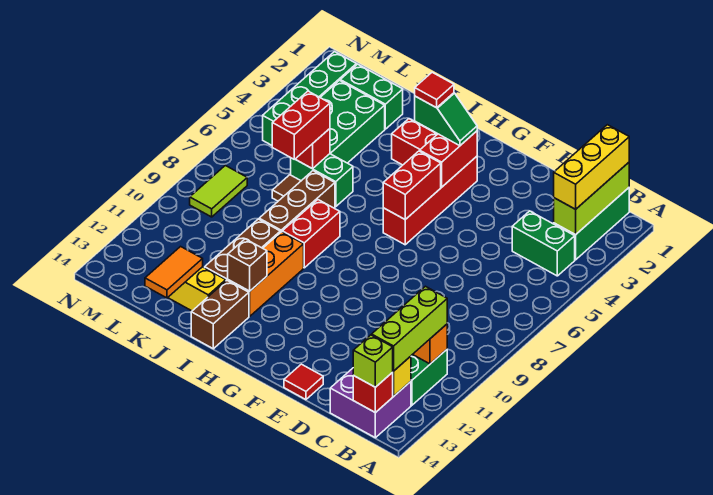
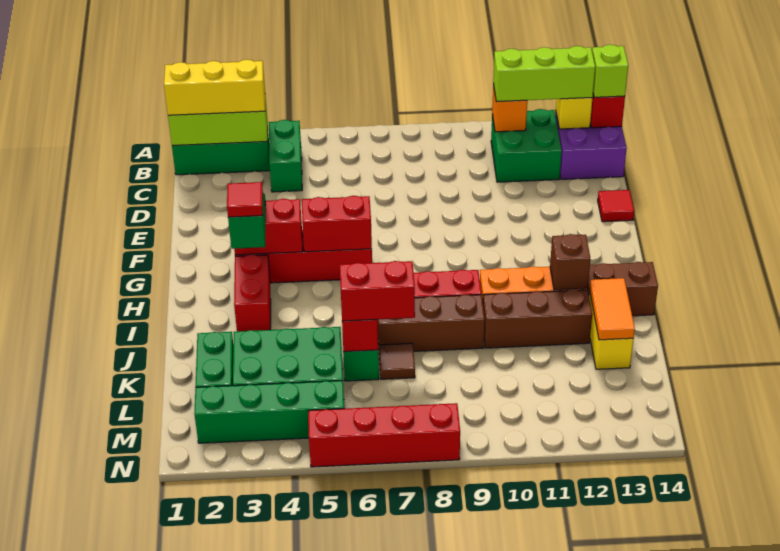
orange tile K13:K14 level 2 -> orange tile J13:K13 level 2
lime tile M8:M9 level 1 -> none
none -> red brick N5:N8 level 1

